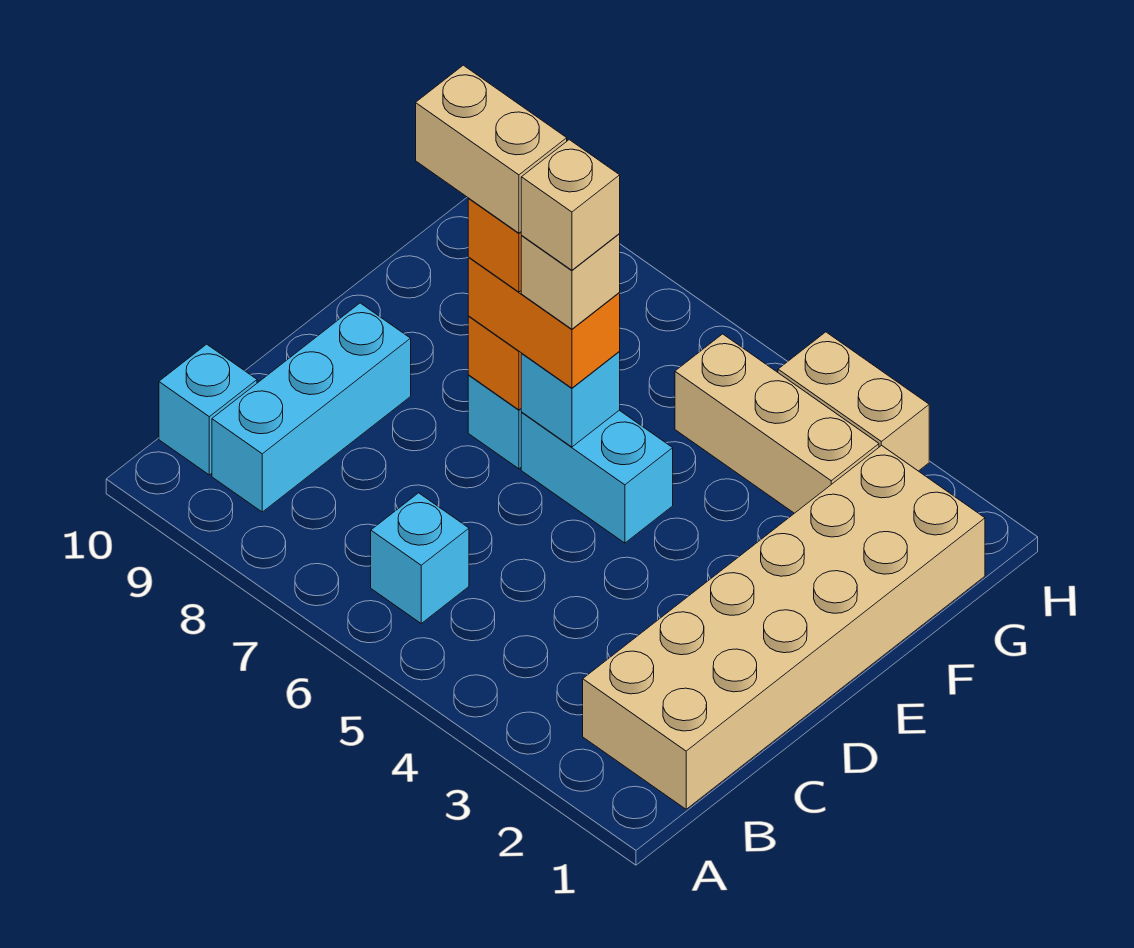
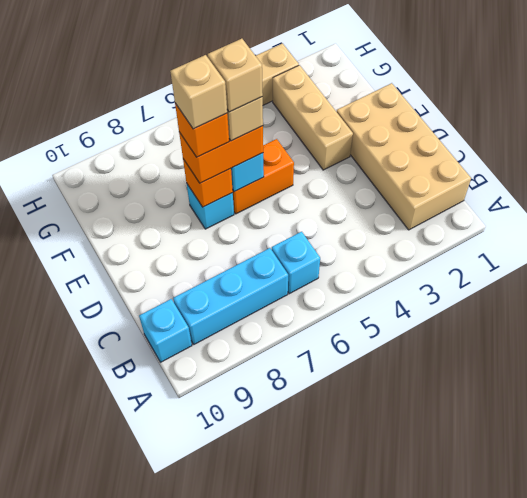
tan brick B1:G2 level 1 -> tan brick B1:E2 level 1
cyan brick B9:D9 level 1 -> cyan brick B7:B9 level 1
cyan brick E5:E6 level 1 -> orange brick E5:E6 level 1
tan brick E7:E8 level 5 -> tan brick E7 level 5
tan brick G3:G5 level 1 -> tan brick E3:G3 level 1

